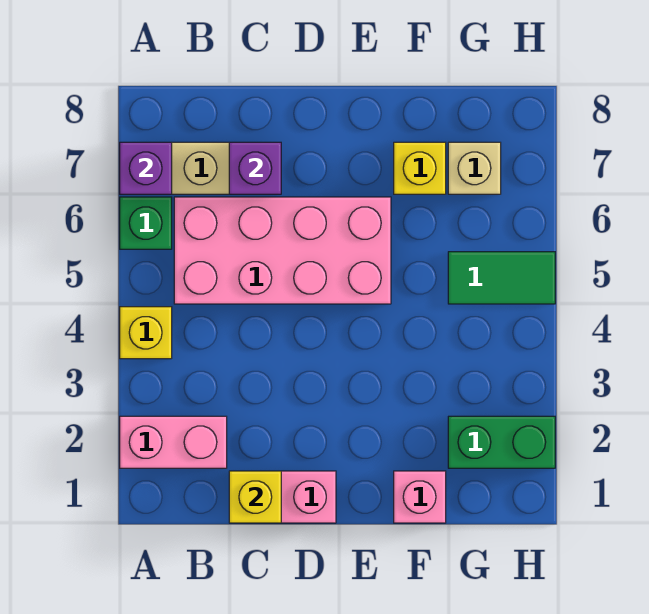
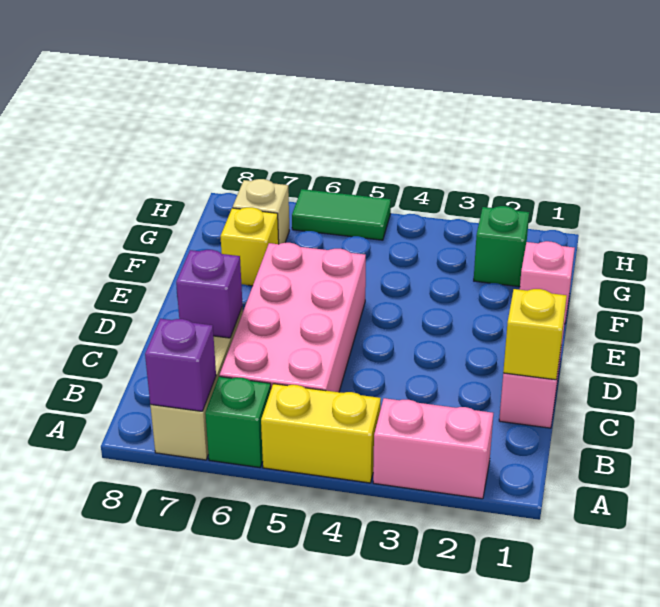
pink brick A2:B2 level 1 -> pink brick A2:A3 level 1
yellow brick A4 level 1 -> yellow brick A4:A5 level 1
green brick G2:H2 level 1 -> green brick G2 level 1
green tile G5:H5 level 1 -> green tile H5:H6 level 1

